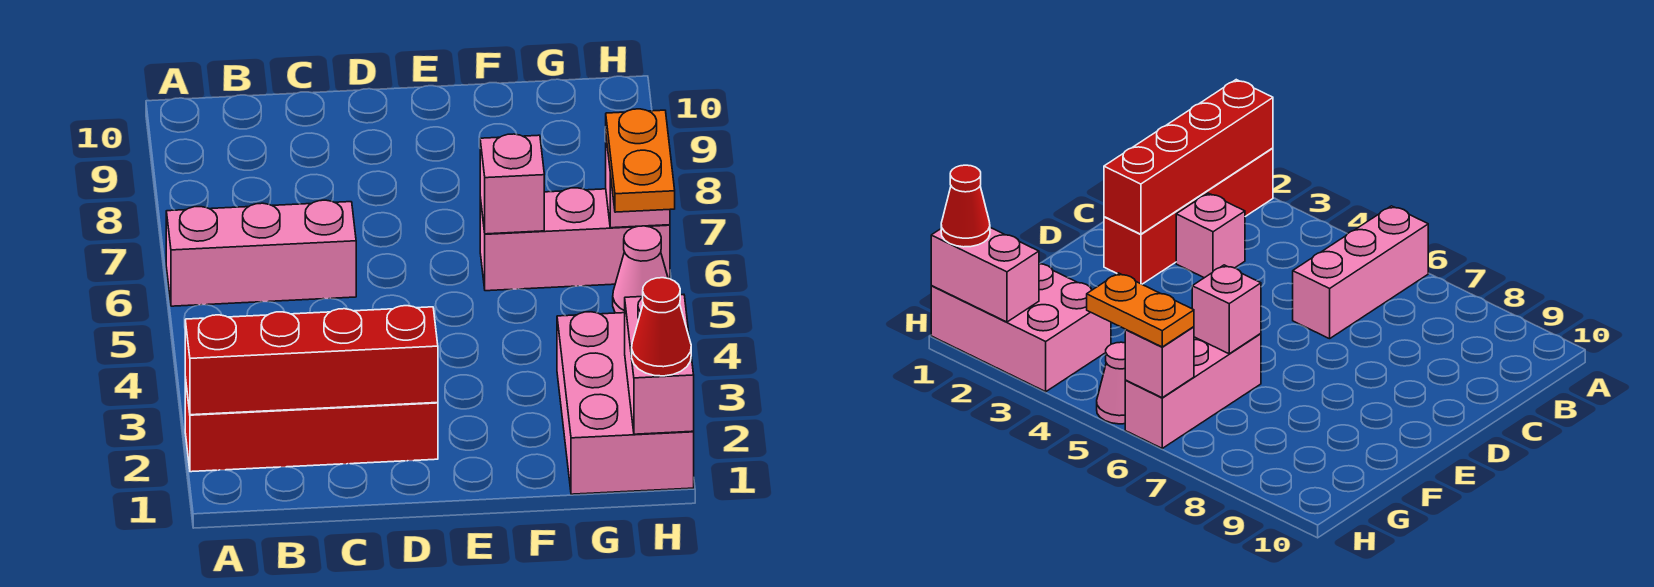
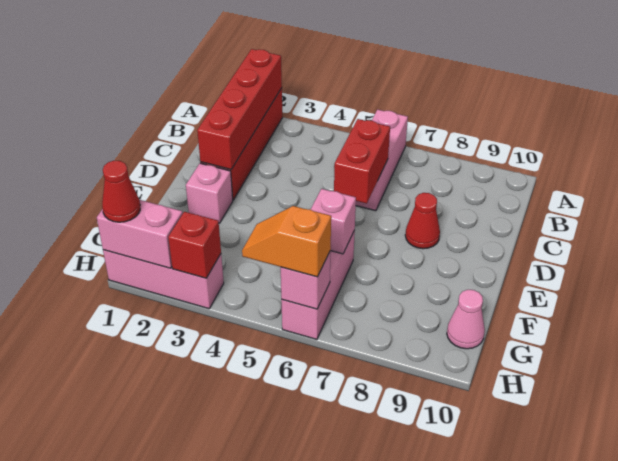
pink brick C3 level 1 -> pink brick E2 level 1
none -> red brick C6:D6 level 2
none -> red cone D8 level 1
pink brick G1:H3 level 1 -> pink brick H1:H3 level 1
none -> red brick H3 level 2
pink cone H5 level 1 -> pink cone G10 level 1
orange plate H5:H6 level 3 -> orange slope H5:H6 level 3 top 6

